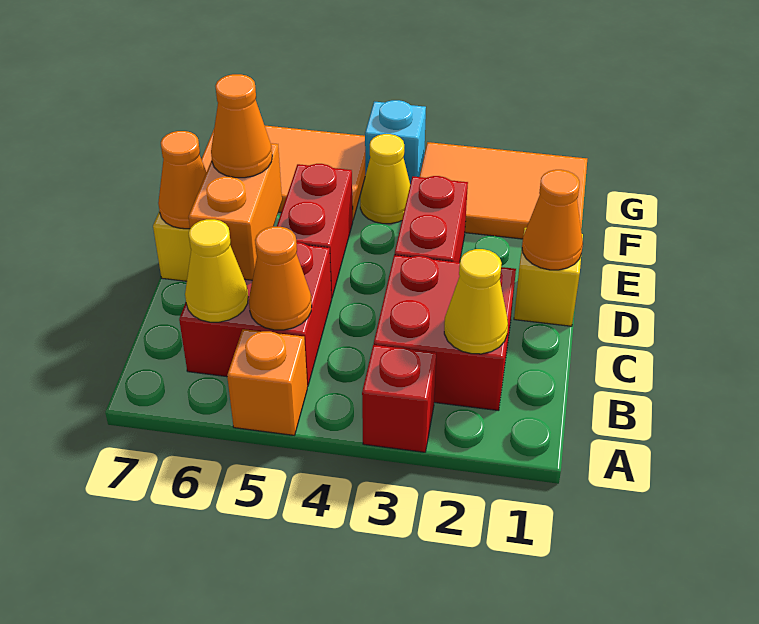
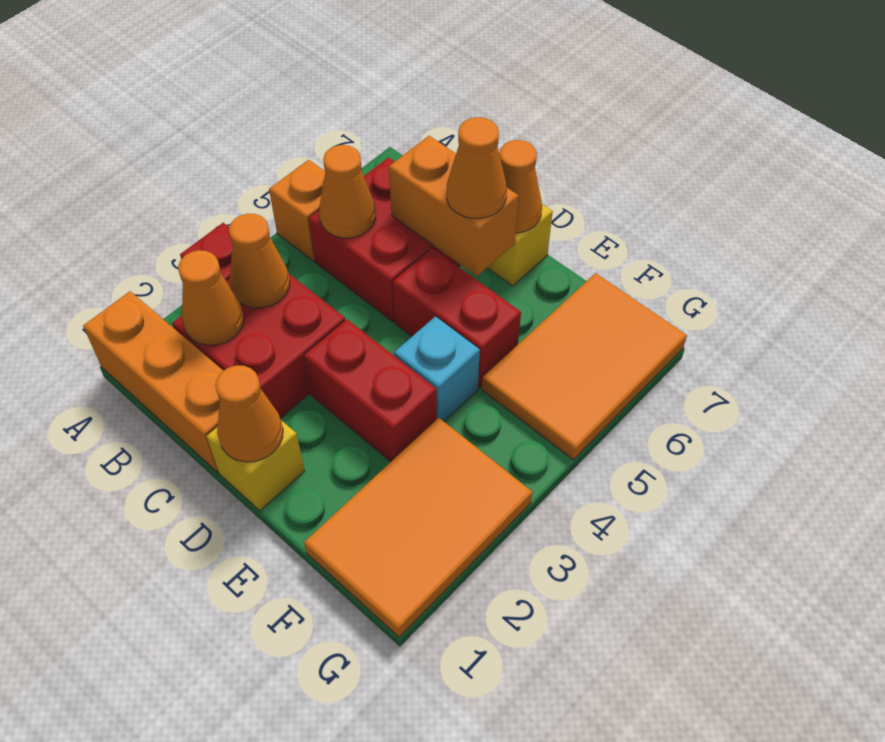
none -> orange brick A1:C1 level 1
yellow cone B2 level 2 -> orange cone B2 level 2
none -> orange cone B3 level 2
yellow cone B6 level 2 -> none
yellow cone F4 level 1 -> none
cyan brick G4 level 1 -> cyan brick E4 level 1

